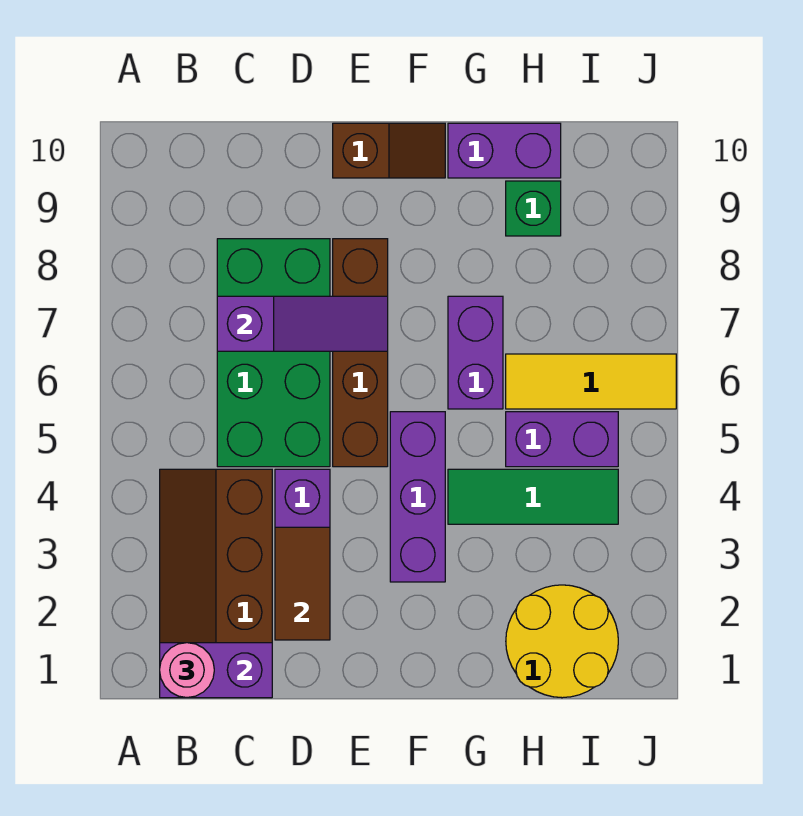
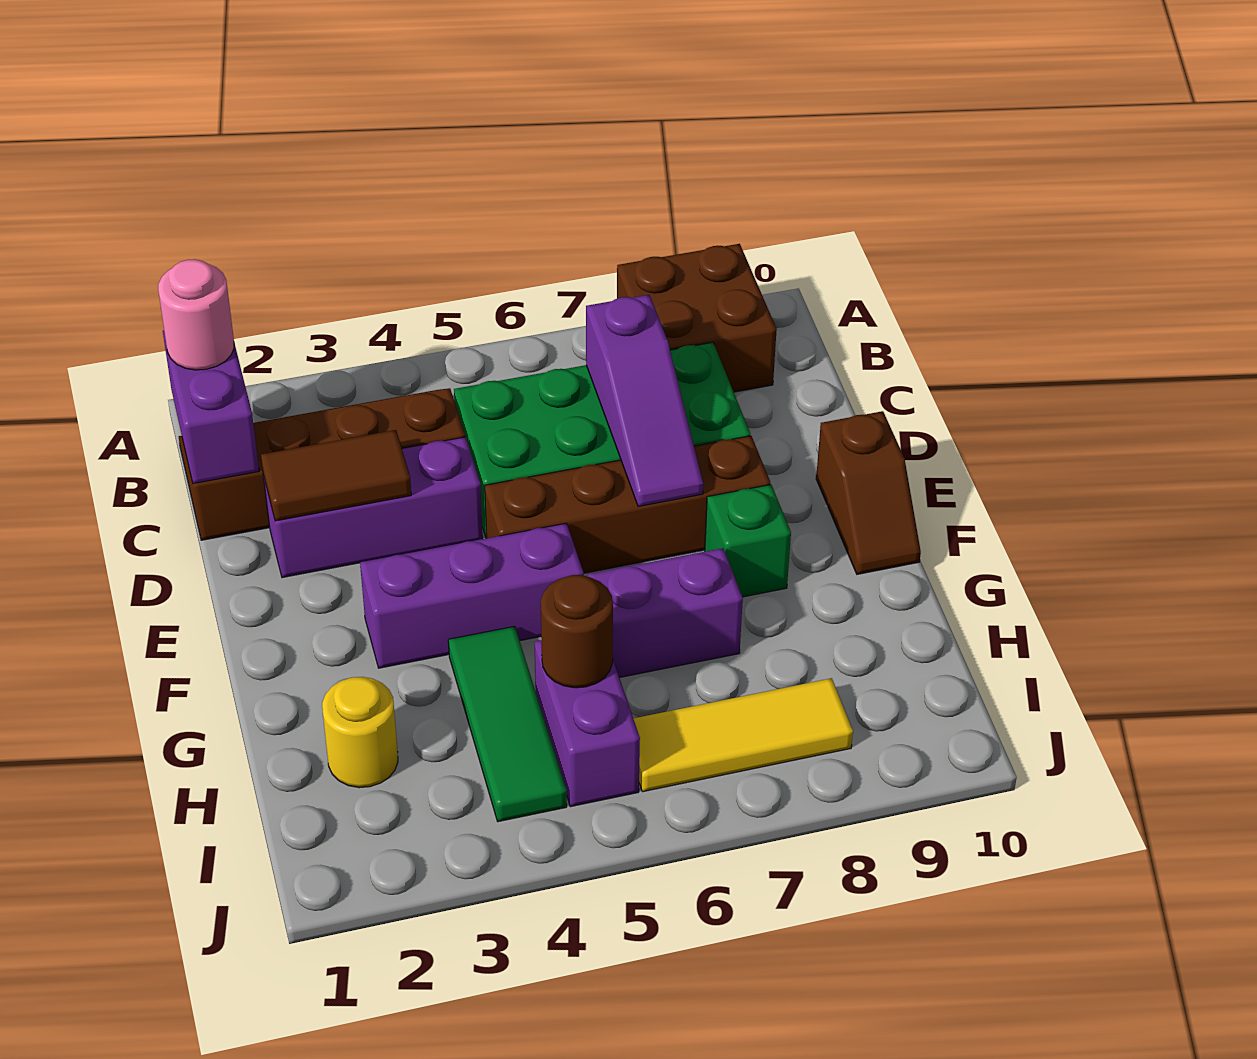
none -> brown brick A8:B9 level 1
purple brick G10:H10 level 1 -> none
yellow round brick H1:I2 level 1 -> yellow round brick H2 level 1
none -> brown round brick H5 level 2
yellow tile H6:J6 level 1 -> yellow tile I6:I8 level 1
green brick H9 level 1 -> green brick F8 level 1

